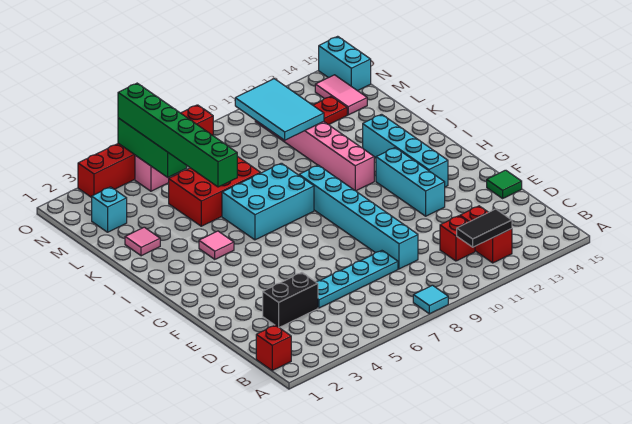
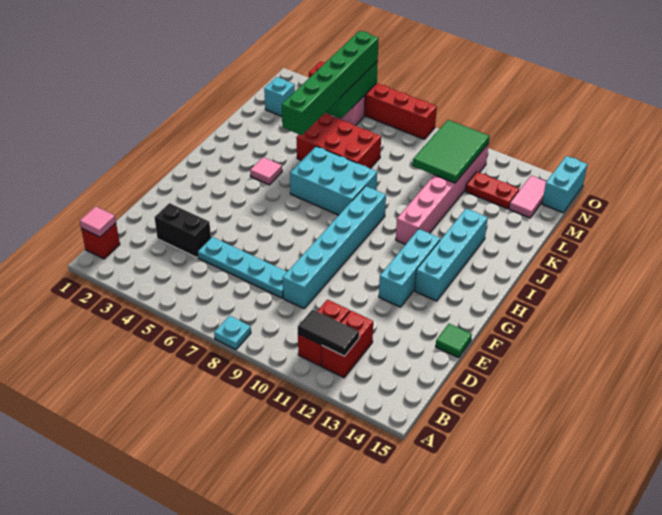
cyan tile A8 level 1 -> cyan plate A8 level 1
red brick C11 level 1 -> red brick B11:C11 level 1
pink tile K2 level 1 -> pink tile B1 level 2
cyan tile L10:N11 level 2 -> green tile L10:N11 level 2

